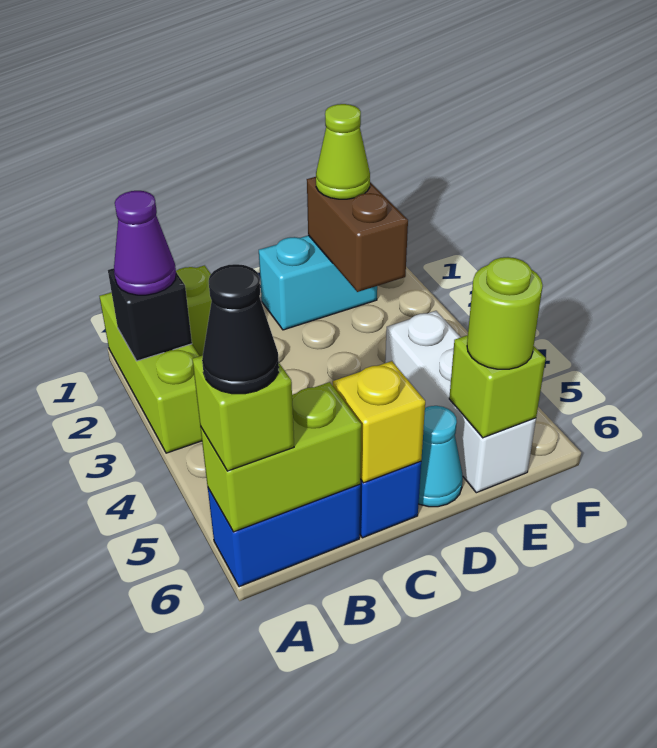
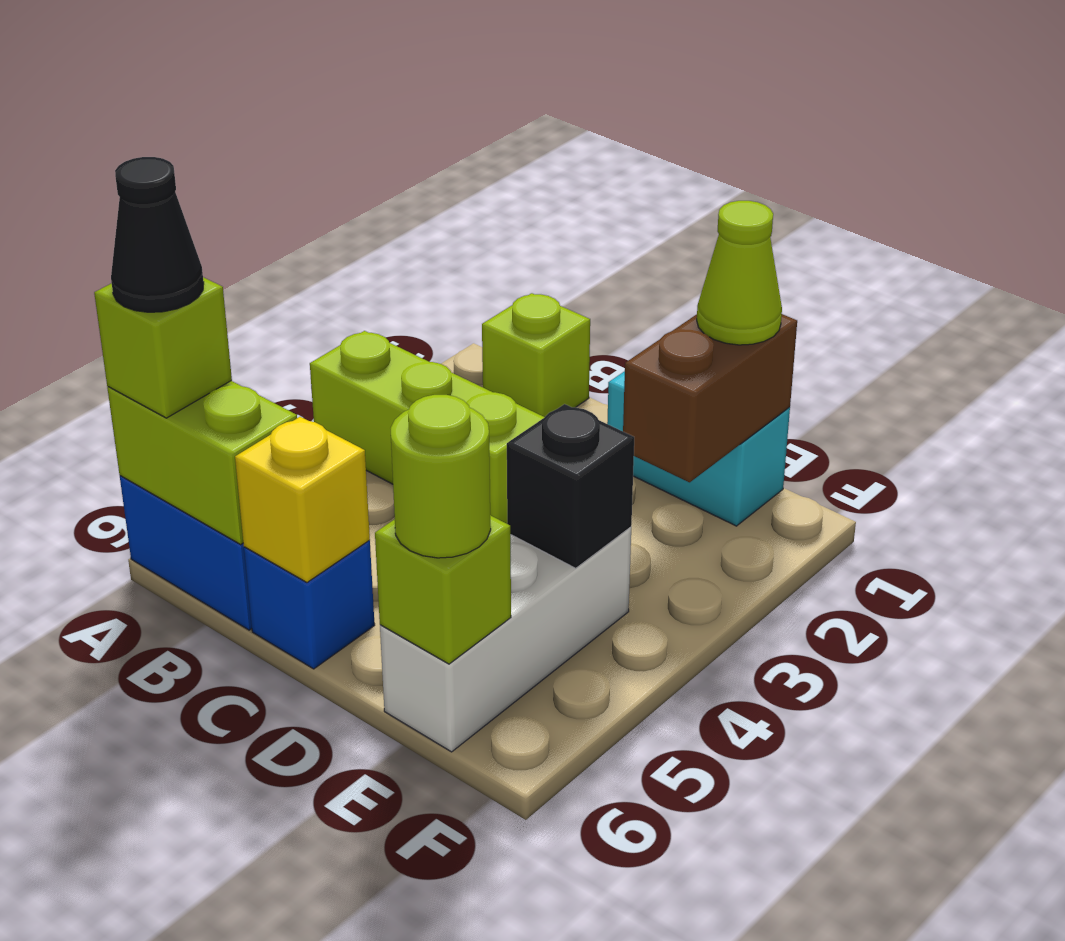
lime brick A1:A3 level 1 -> lime brick A3:C3 level 1
black brick A2 level 2 -> black brick E4 level 2
purple cone A2 level 3 -> none
cyan cone D6 level 1 -> none

